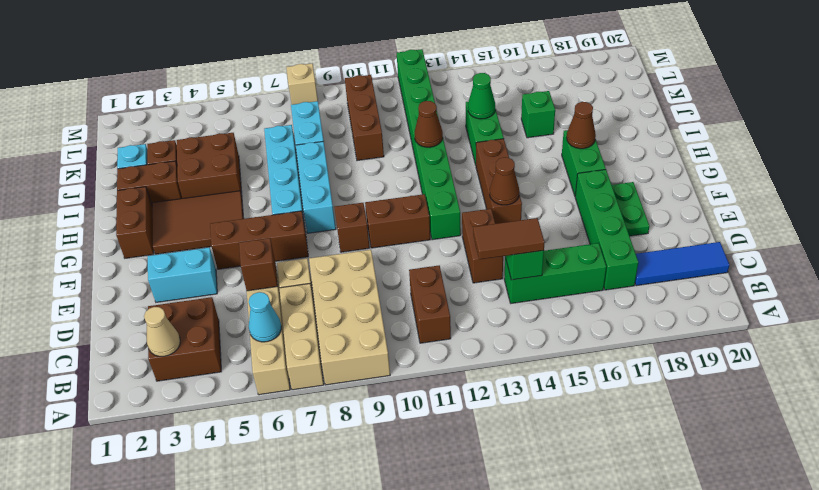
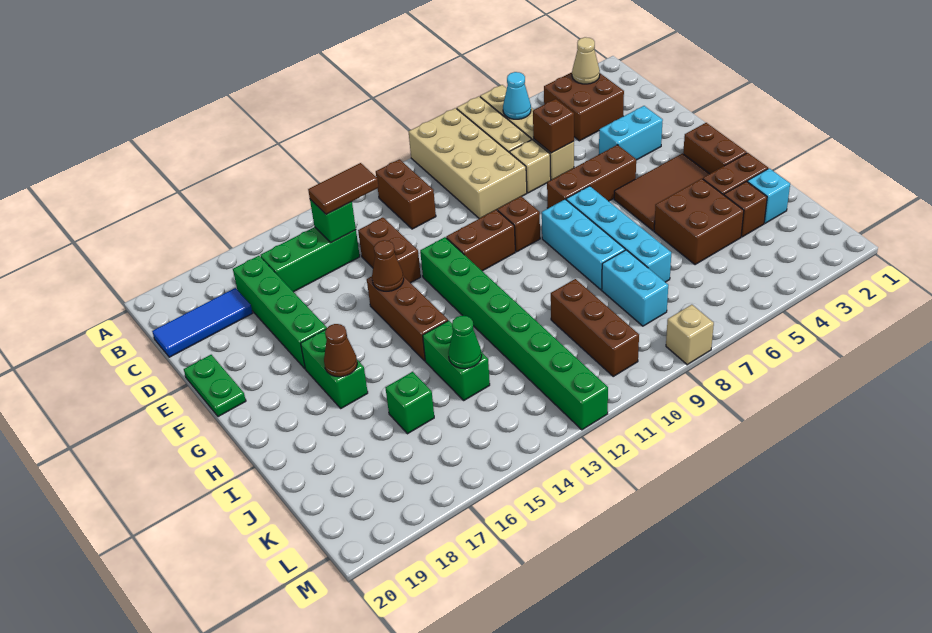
green plate E18:F18 level 1 -> green plate E20:F20 level 1
brown cone I12 level 2 -> none

